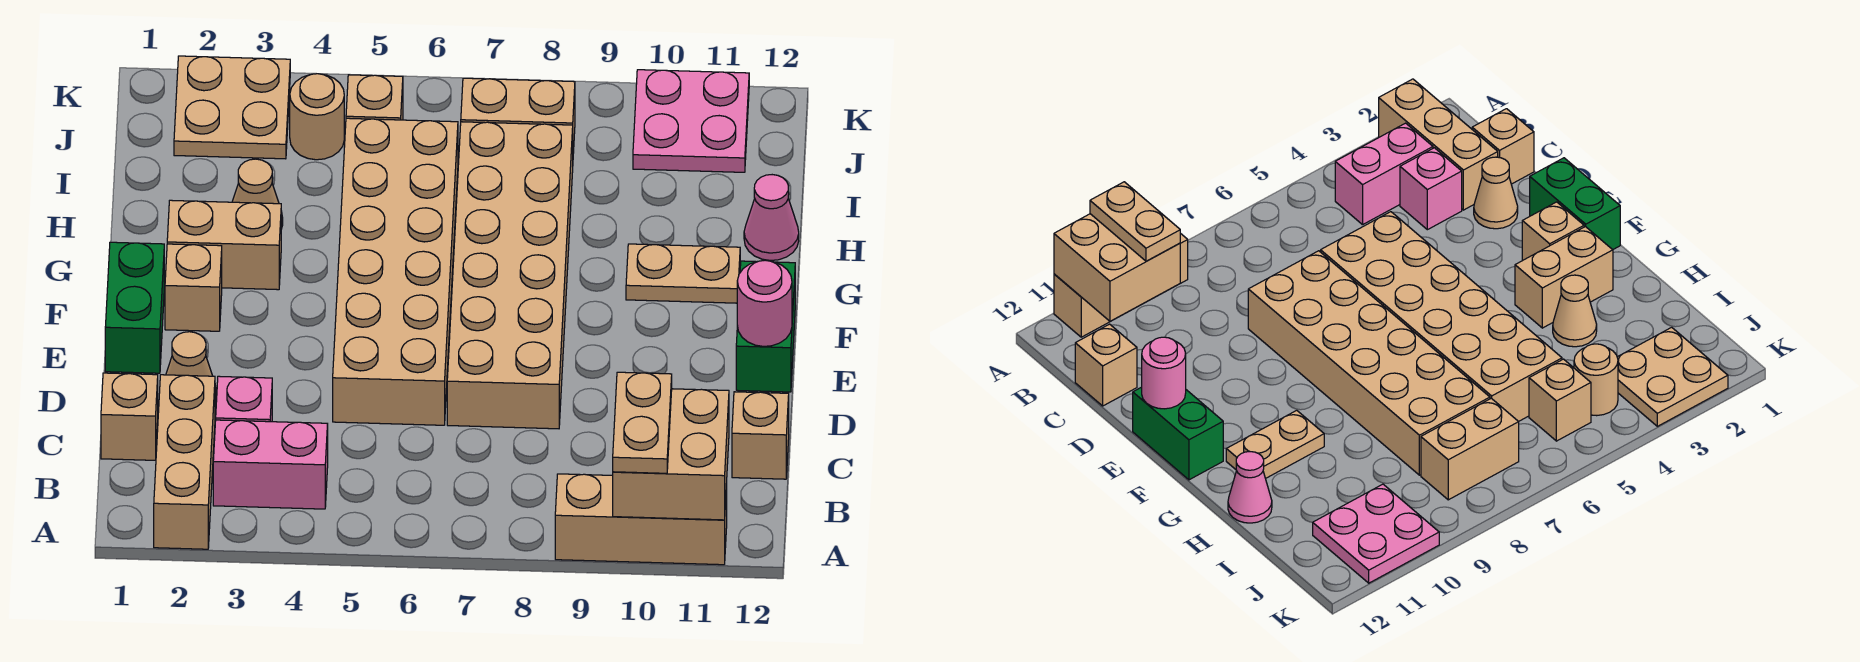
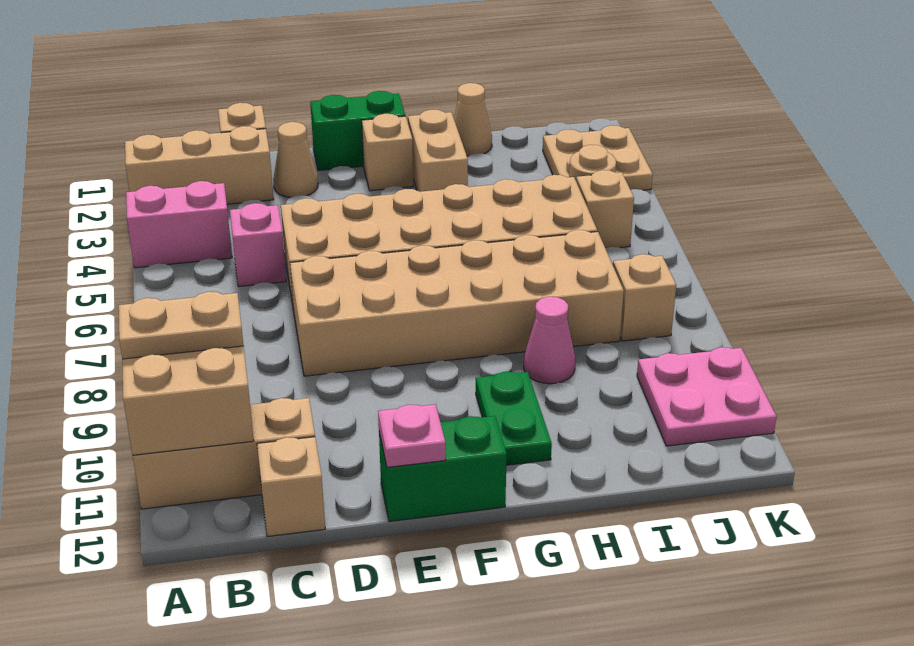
tan brick A9:A11 level 1 -> tan brick A11:C11 level 1
pink brick B3:B4 level 1 -> pink brick A4:B4 level 1
pink brick C3 level 1 -> pink brick C5 level 1
pink round brick E12 level 2 -> pink plate E12 level 2
tan plate G10:G11 level 1 -> green plate G10:G11 level 1
tan cone H3 level 1 -> tan cone H1 level 1
pink cone H12 level 1 -> pink cone H9 level 1
tan brick J7:J8 level 1 -> tan brick J8 level 1

